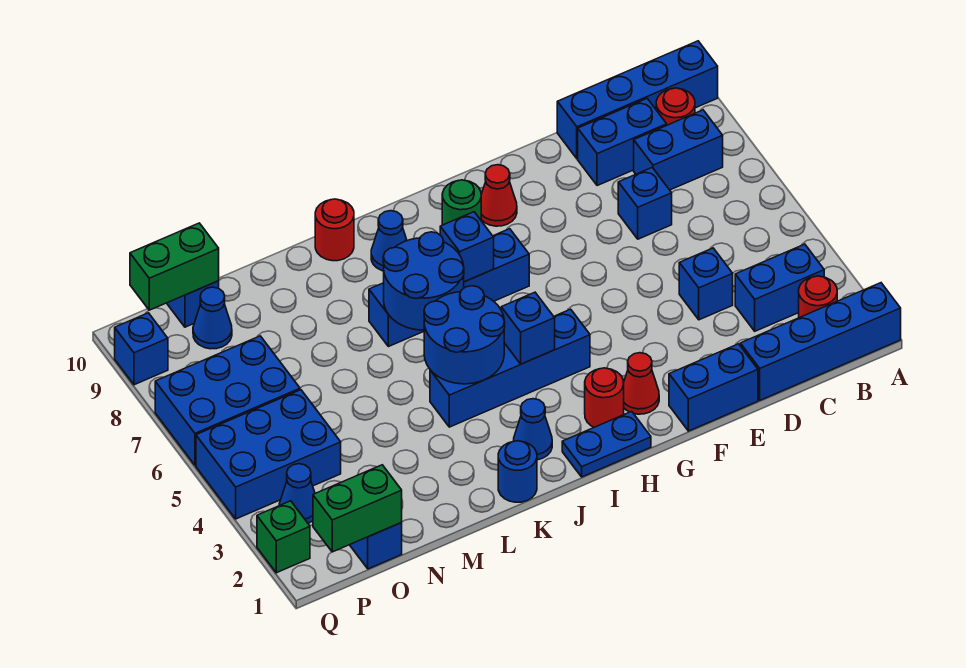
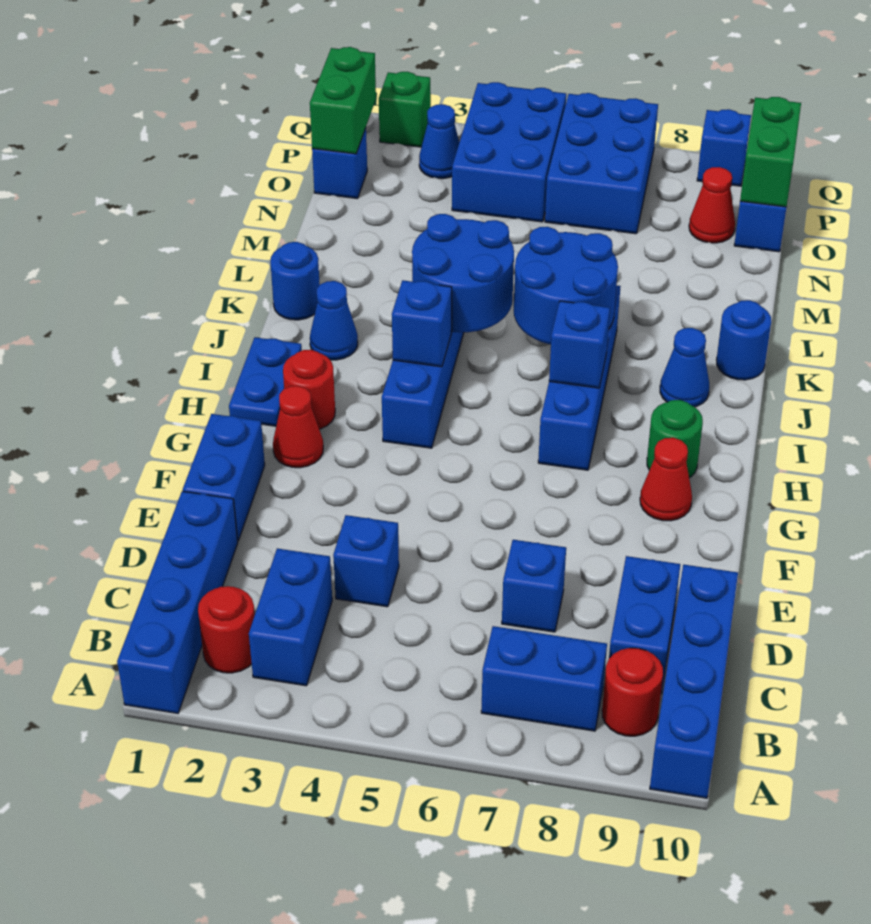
blue brick B8:C8 level 1 -> blue brick B7:B8 level 1
red round brick K10 level 1 -> blue round brick K10 level 1
blue cone O9 level 1 -> red cone O9 level 1

